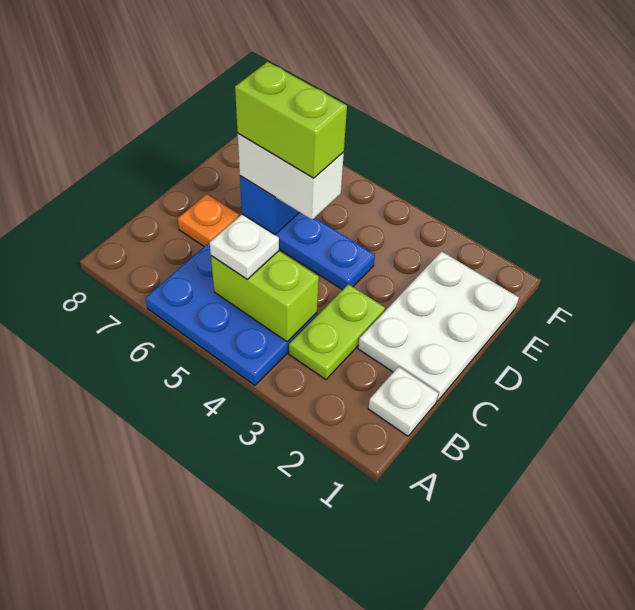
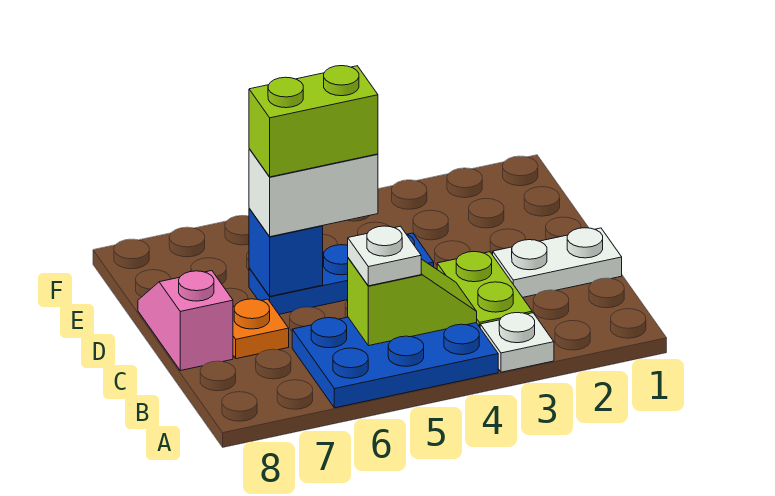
white plate B1 level 1 -> white plate A3 level 1
lime brick B4:B5 level 2 -> lime slope B4:B5 level 2 top 5
white plate C1:E2 level 1 -> white plate C1:C2 level 1
none -> pink slope C8:D8 level 1 top C

